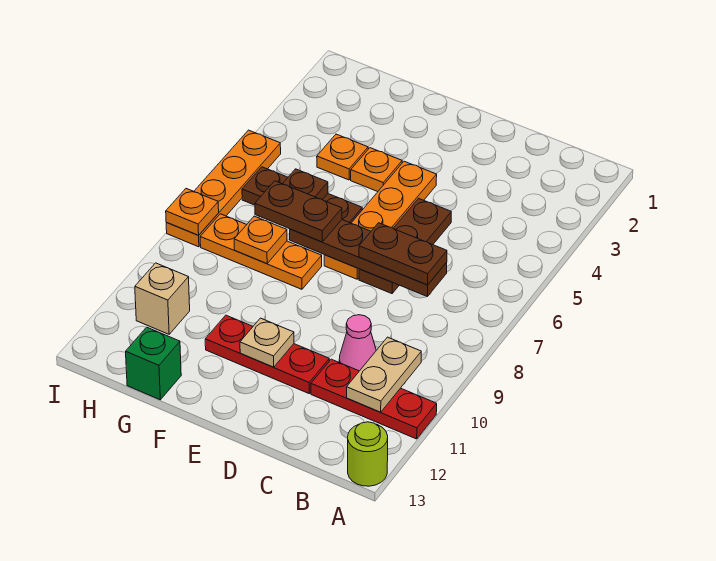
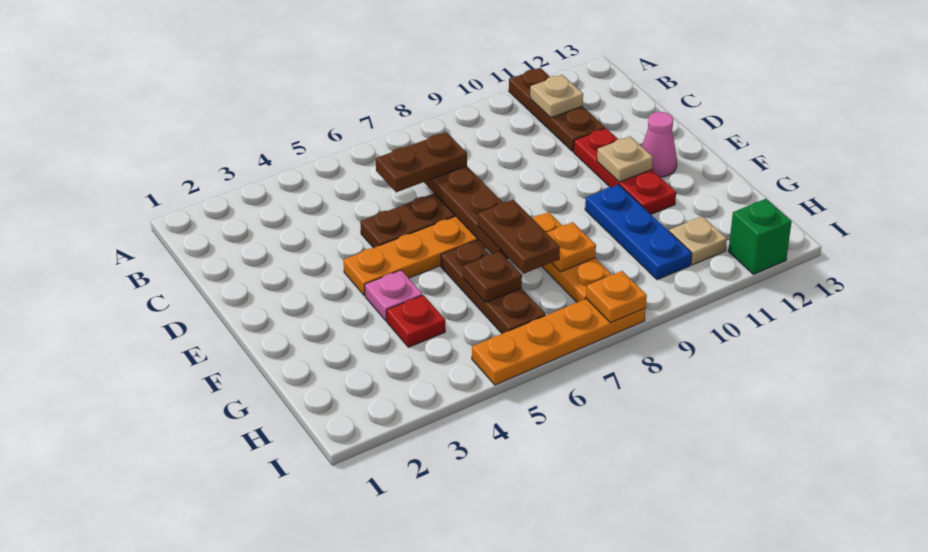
red plate A11:C11 level 1 -> brown plate A11:C11 level 1
lime round brick A13 level 1 -> none
tan plate B10:B11 level 2 -> tan plate B11 level 2
brown plate C7:D7 level 3 -> brown plate C6:C7 level 3
pink cone C10 level 1 -> pink cone E12 level 1
orange plate F4 level 1 -> pink plate F4 level 1
none -> blue plate F10:H10 level 1
orange plate G4 level 1 -> red plate G4 level 1
green brick G13 level 1 -> green brick I12 level 1
tan brick H11 level 1 -> tan plate H11 level 1

